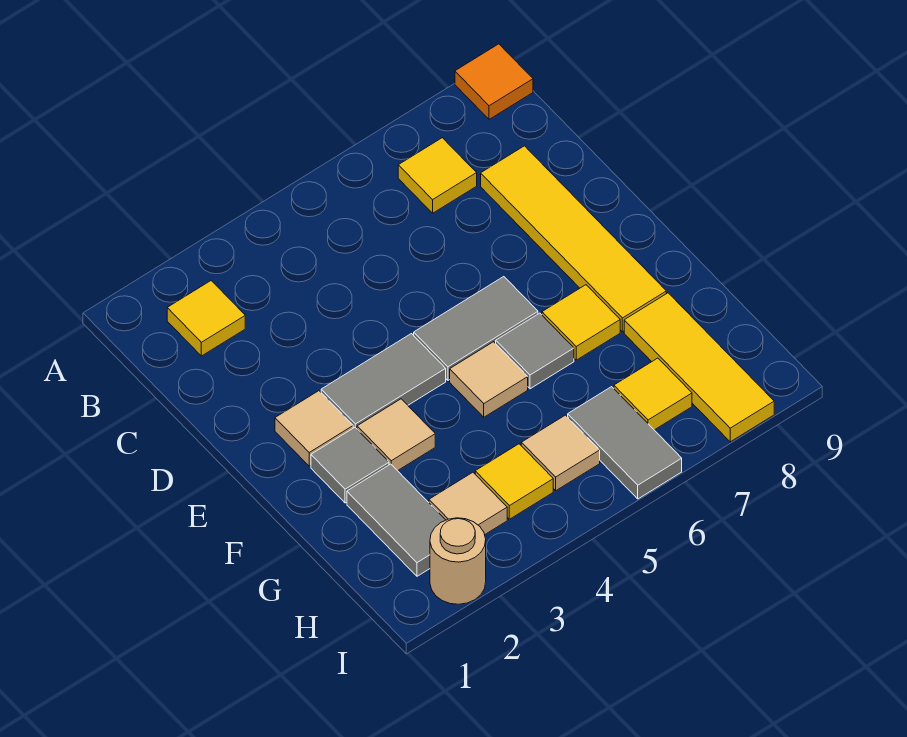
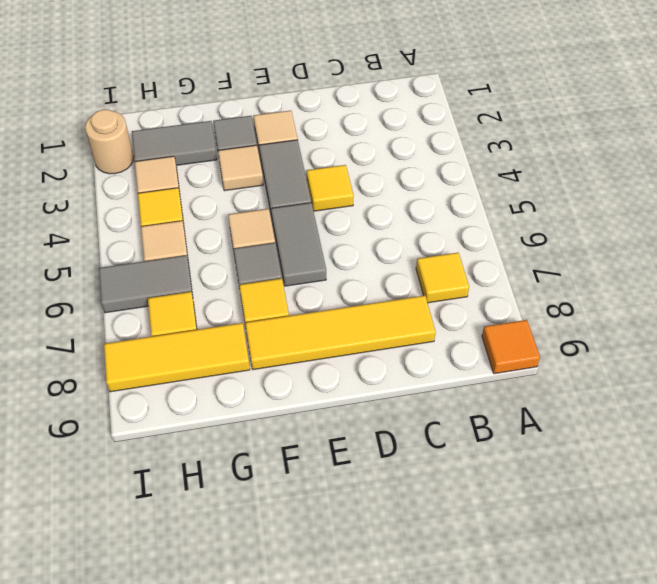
yellow tile B2 level 1 -> yellow tile D4 level 1

